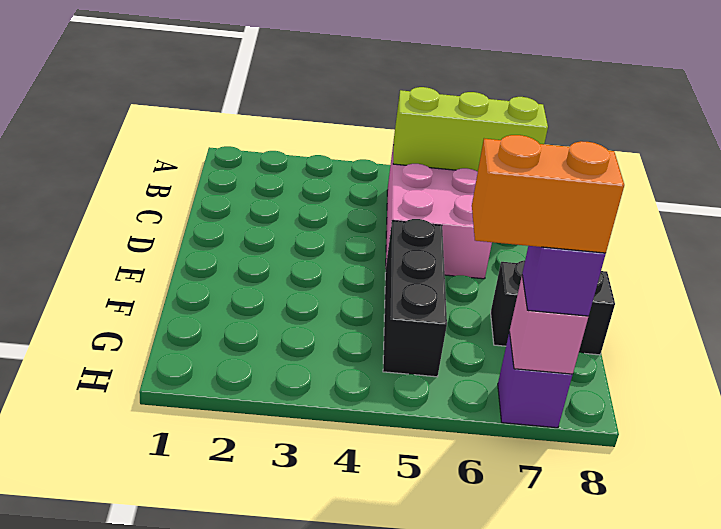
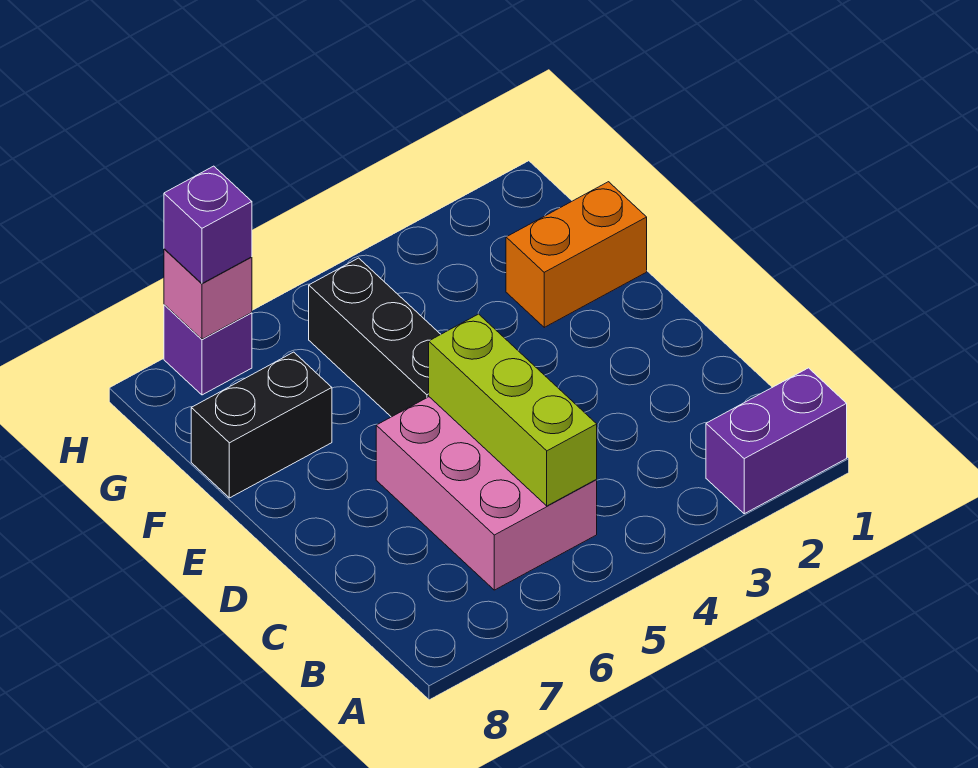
none -> purple brick A1:A2 level 1
lime brick B5:B7 level 2 -> lime brick B5:D5 level 2
orange brick H6:H7 level 4 -> orange brick F1:F2 level 1

